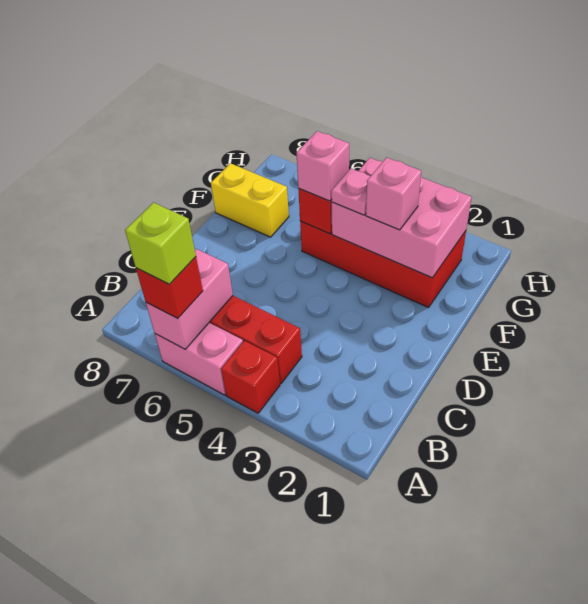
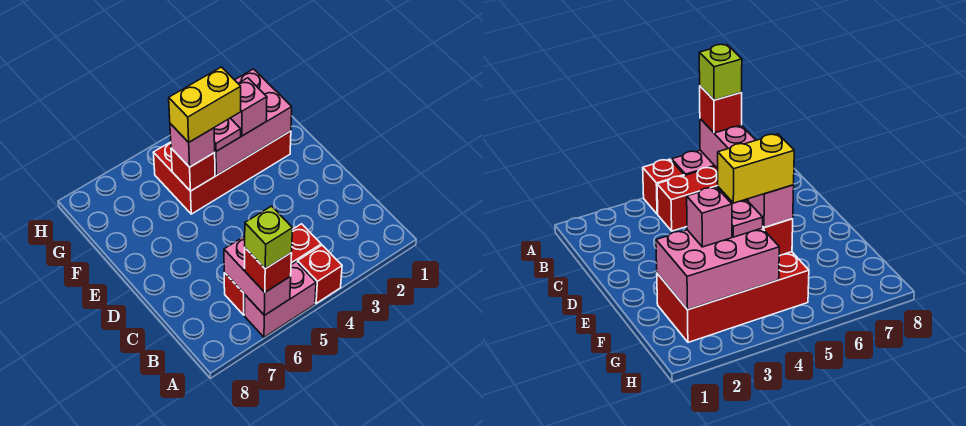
yellow brick F7:F8 level 1 -> yellow brick F4:F5 level 4

